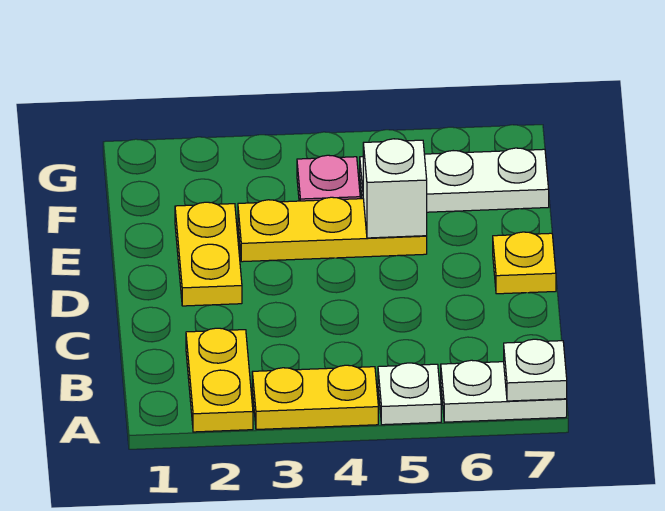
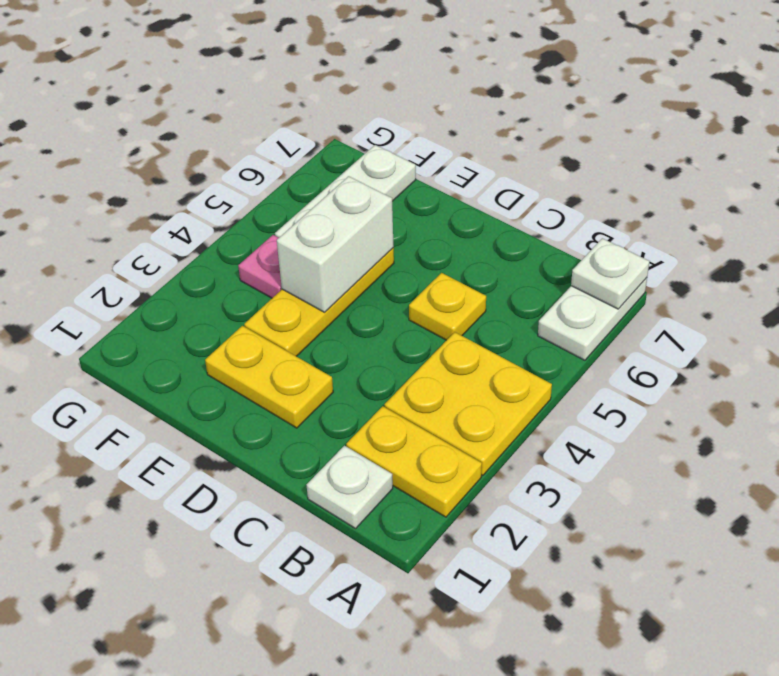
yellow plate A3:A4 level 1 -> yellow plate A3:B4 level 1
white plate A5 level 1 -> white plate B1 level 1
yellow plate D7 level 1 -> yellow plate C5 level 1
white brick E5 level 2 -> white brick E4:E5 level 2

